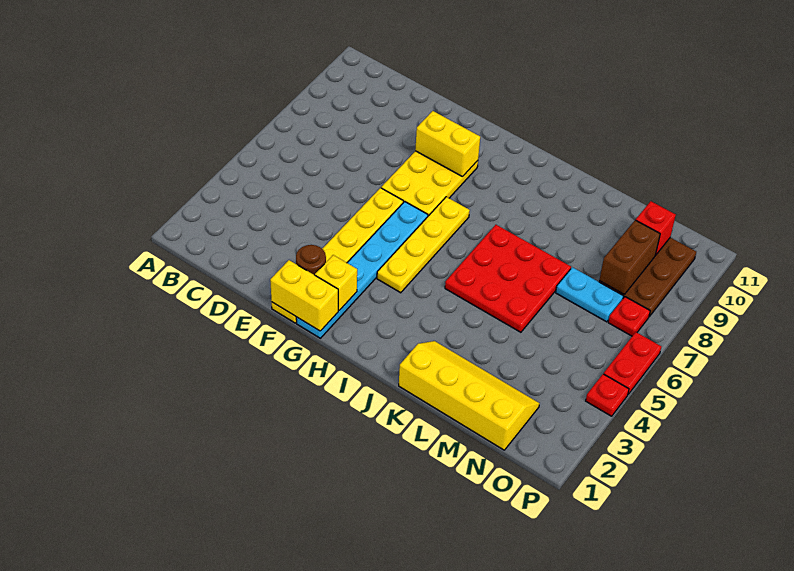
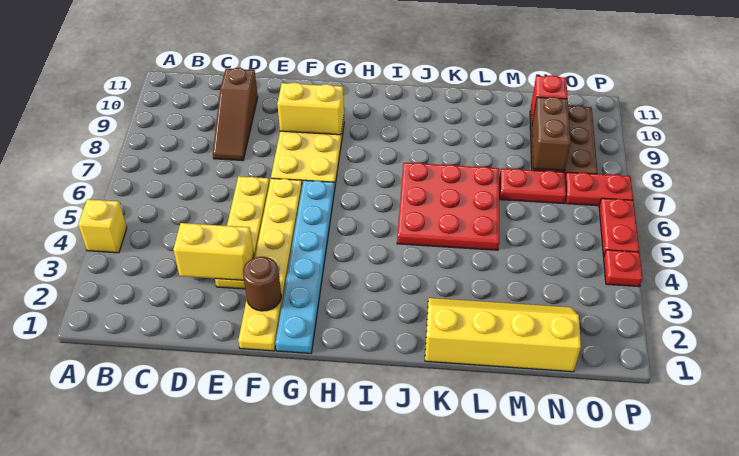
none -> brown slope D8:D10 level 1 top 10
yellow brick F1:G1 level 2 -> yellow brick D3:E3 level 2
yellow brick G2 level 2 -> yellow brick A4 level 1
yellow plate H4:H7 level 1 -> yellow plate E3:E6 level 1
cyan plate M7:N7 level 1 -> red plate M7:N7 level 1
red plate O7 level 1 -> red plate O7:P7 level 1

